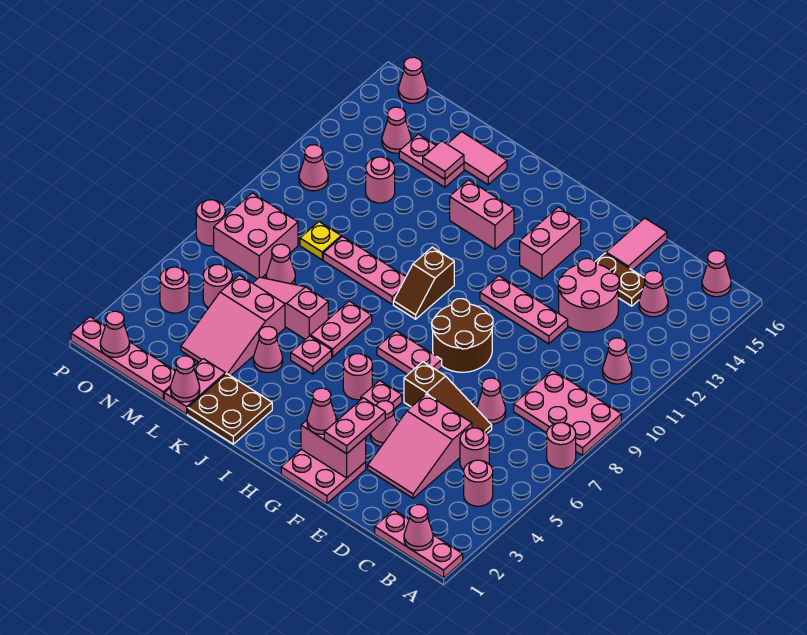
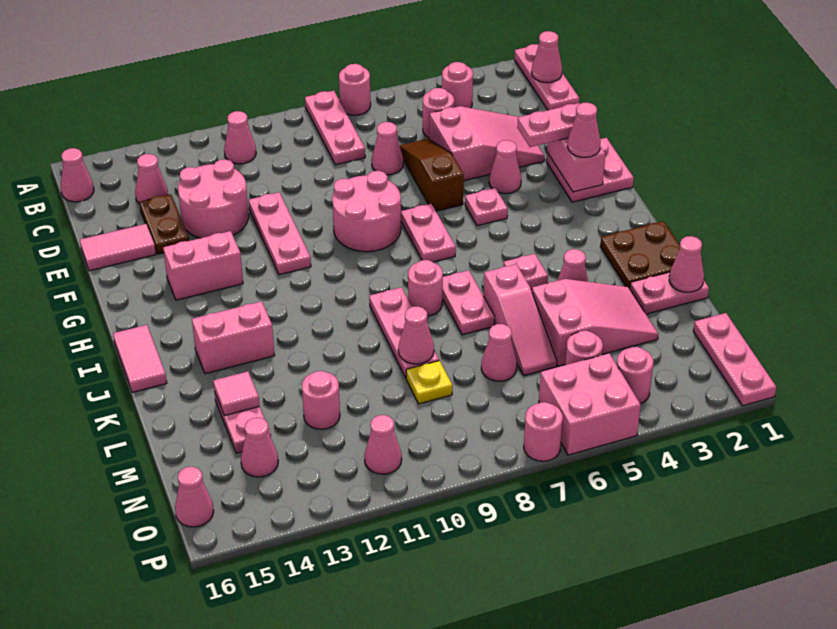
pink plate A8:C9 level 1 -> pink plate A8:C8 level 1
brown round brick F8:G9 level 1 -> pink round brick F8:G9 level 1
pink round brick H5 level 1 -> pink round brick J8 level 1
brown slope I9:I10 level 1 top 10 -> none
pink brick I13:J13 level 1 -> pink brick J13:J14 level 1
pink plate J6:J7 level 1 -> pink plate J7:K7 level 1
pink tile K15:L15 level 1 -> pink tile I16:J16 level 1
pink plate M1:P1 level 1 -> pink plate N1:P1 level 1
pink brick N7:O8 level 1 -> pink brick O5:P6 level 1
pink cone O1 level 2 -> pink cone L9 level 2

